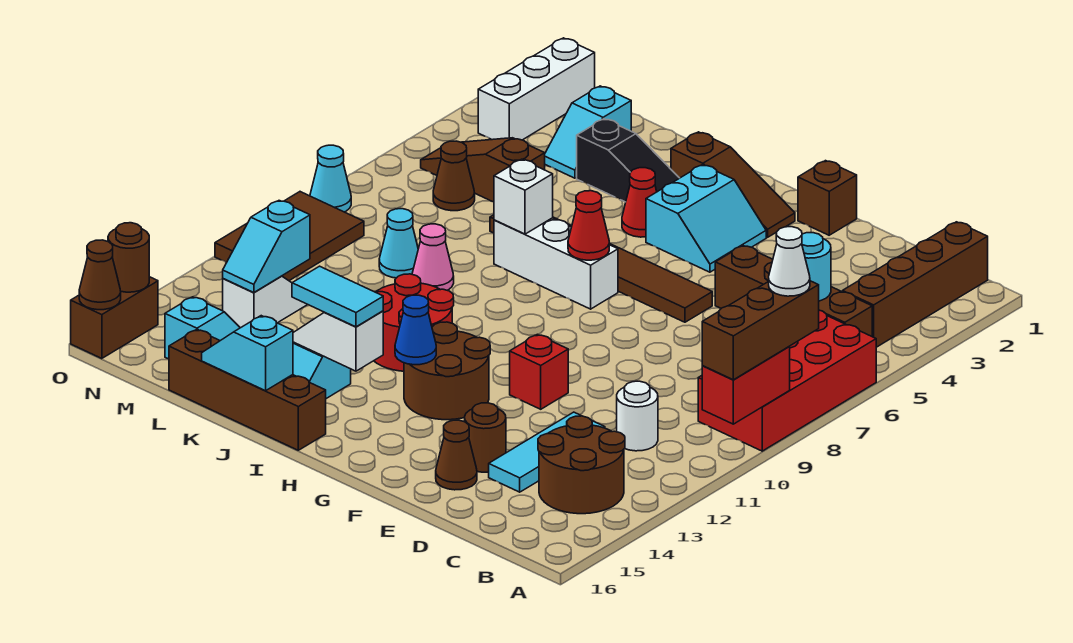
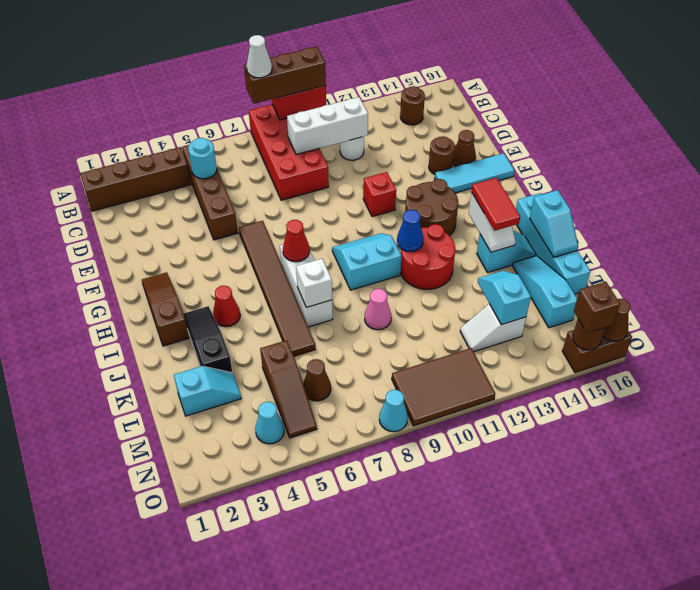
red brick A6:B9 level 1 -> red brick A8:D9 level 1
brown round brick B13:C14 level 1 -> brown round brick B14 level 1
cyan tile D12:D14 level 1 -> cyan tile F14:F16 level 1
brown brick F1 level 1 -> brown brick O15 level 3
cyan slope G3:H4 level 1 top H -> cyan slope H9:I10 level 1 top I
blue cone H13 level 2 -> blue cone I11 level 2
cyan tile I14:J14 level 3 -> red tile I14:J14 level 3
brown brick I16:L16 level 1 -> cyan brick I16:L16 level 1
cyan cone L9 level 1 -> cyan cone N4 level 1
cyan slope M12:M13 level 2 top 12 -> cyan slope L13:M13 level 2 top M
white brick N1:N3 level 1 -> white brick C9:C11 level 2

